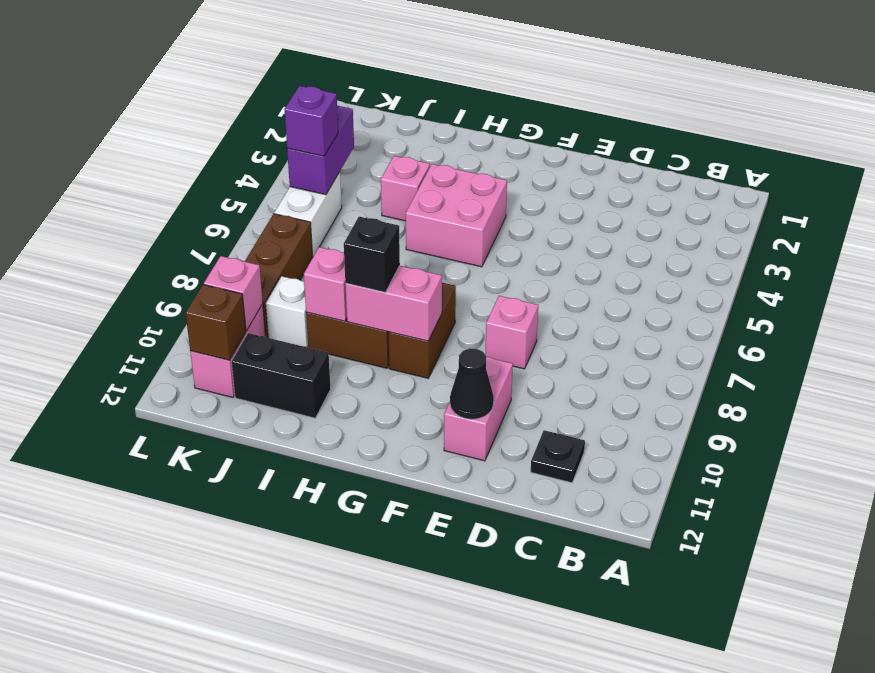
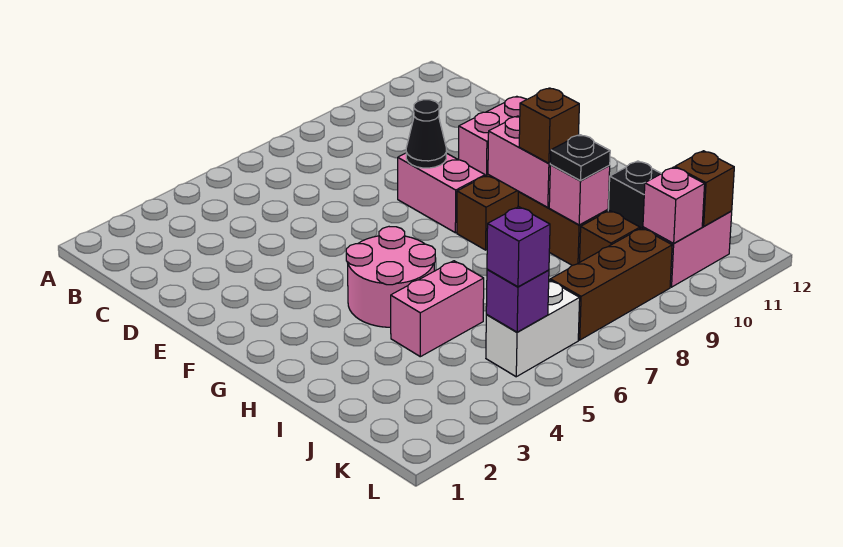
black plate C11 level 1 -> black plate I9 level 3
pink brick E8 level 1 -> pink brick E8:F8 level 1
black cone E11 level 2 -> black cone E8 level 2
pink brick G4:H5 level 1 -> pink round brick G4:H5 level 1
black brick H9 level 3 -> brown brick H9 level 3
pink brick I4 level 1 -> pink brick I4:I5 level 1
white brick J9 level 1 -> brown brick J9 level 1
purple brick K4:K5 level 2 -> purple brick K5 level 2

